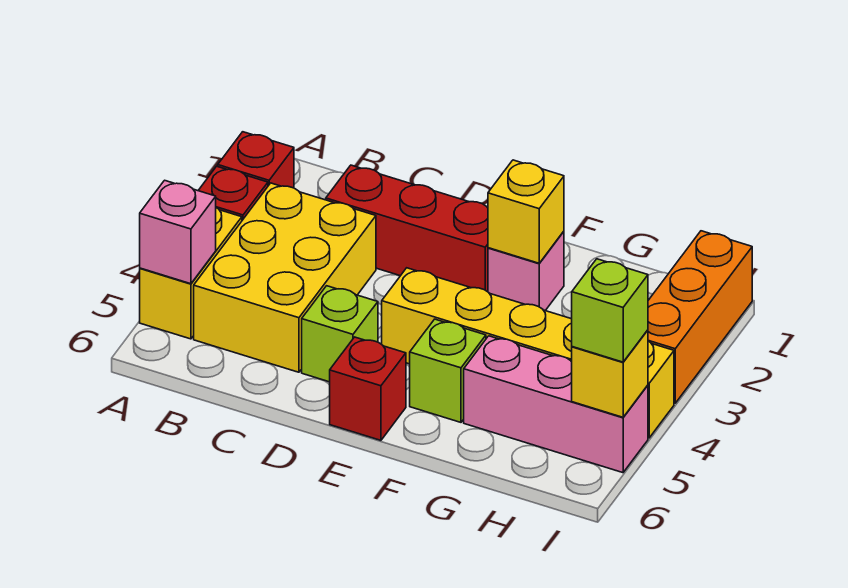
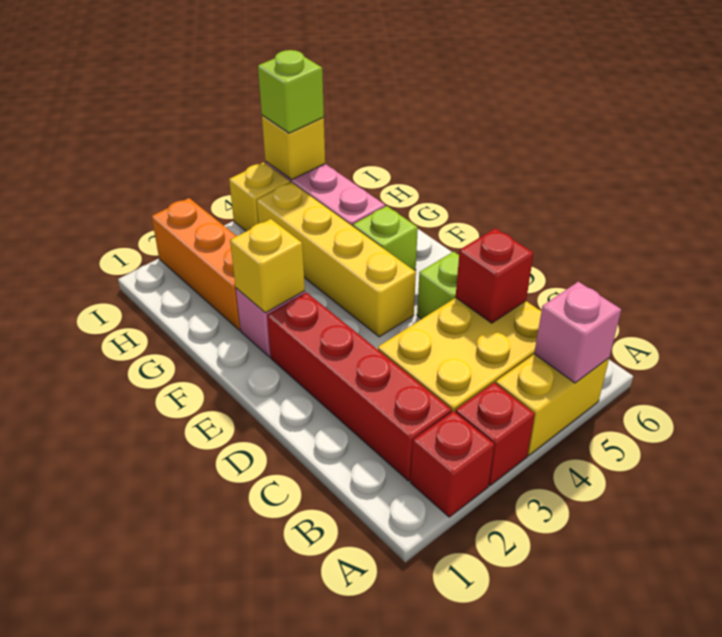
red brick C2:E2 level 1 -> red brick B2:E2 level 1
red brick E6 level 1 -> red brick C5 level 2
orange brick I1:I3 level 1 -> orange brick G2:I2 level 1

